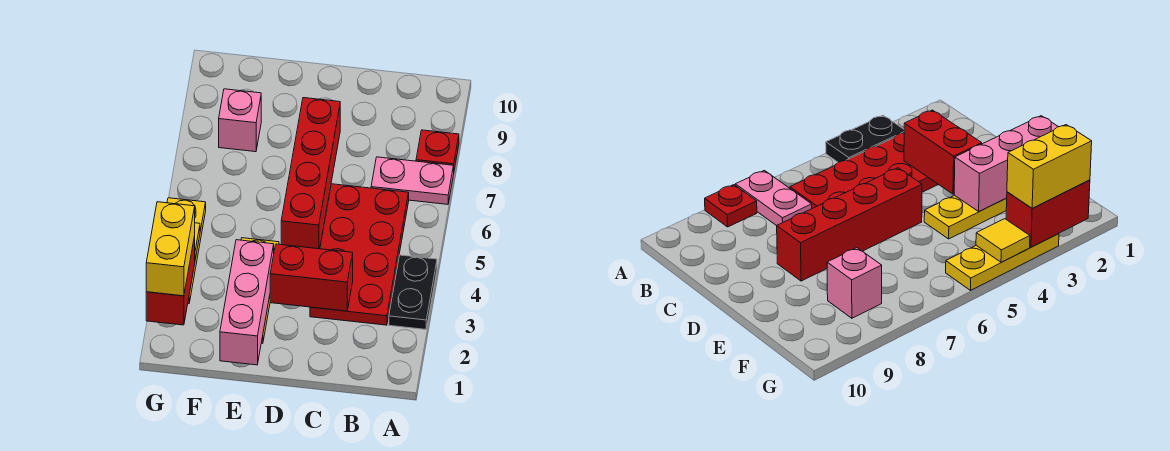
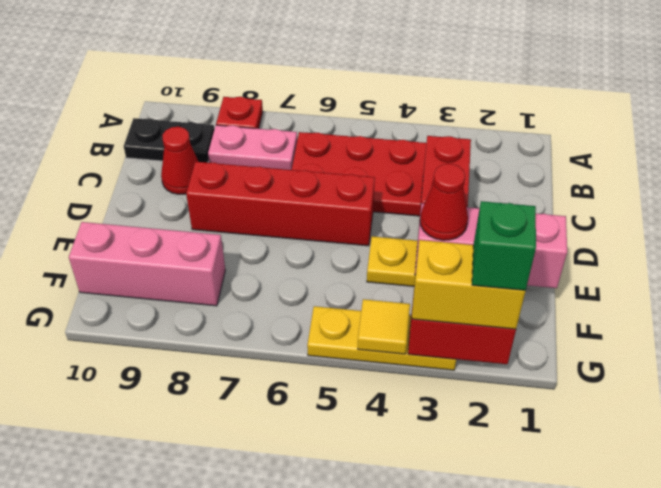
black plate A3:A4 level 1 -> black plate B9:B10 level 1
pink plate A7:B7 level 1 -> pink plate B7:B8 level 1
none -> red cone C9 level 1
none -> red cone E3 level 3
pink brick F8 level 1 -> pink brick F8:F10 level 1
none -> green brick G2 level 4

